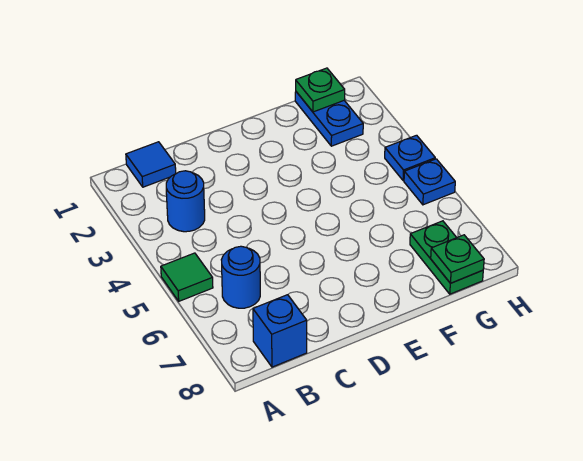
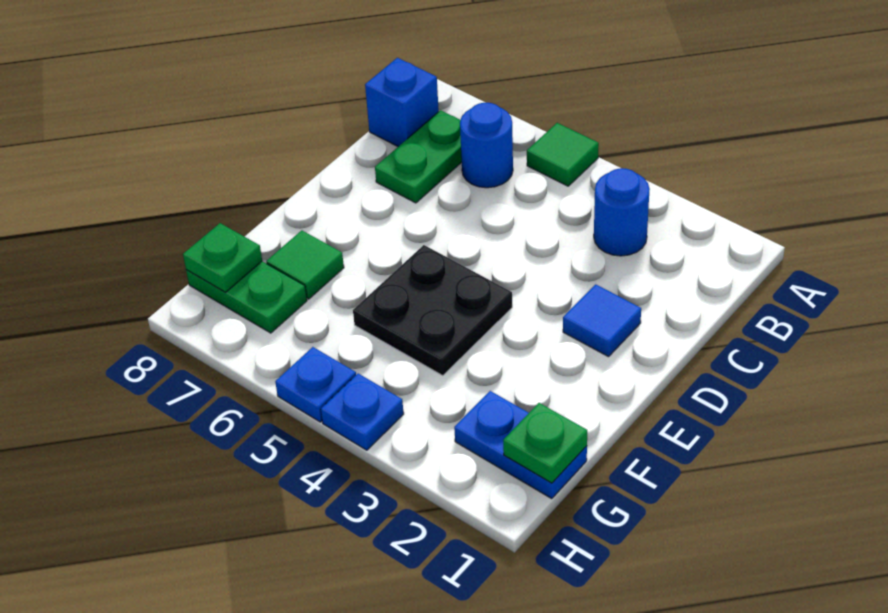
blue tile B1 level 1 -> blue tile D2 level 1
none -> green plate B7:C7 level 1
none -> black plate E4:F5 level 1
none -> green tile F7 level 1

